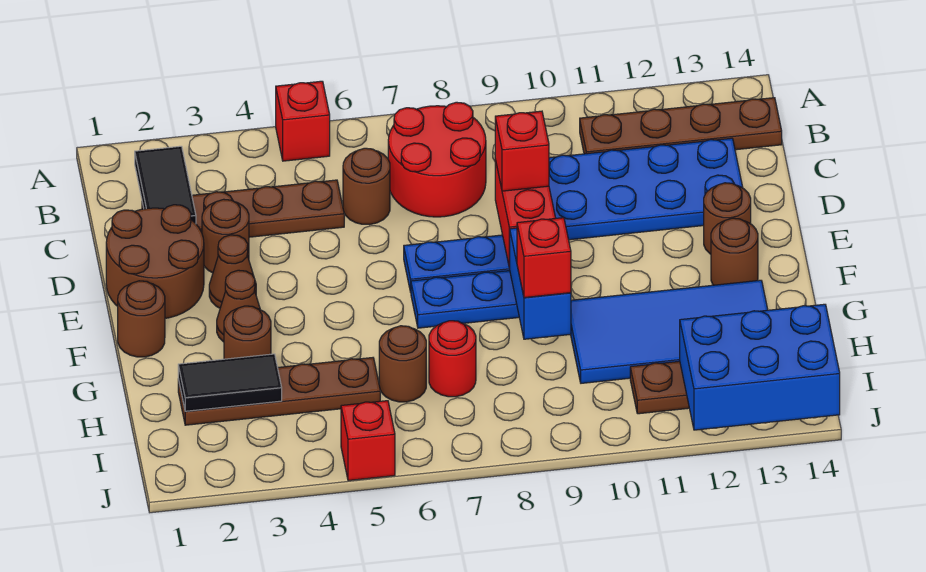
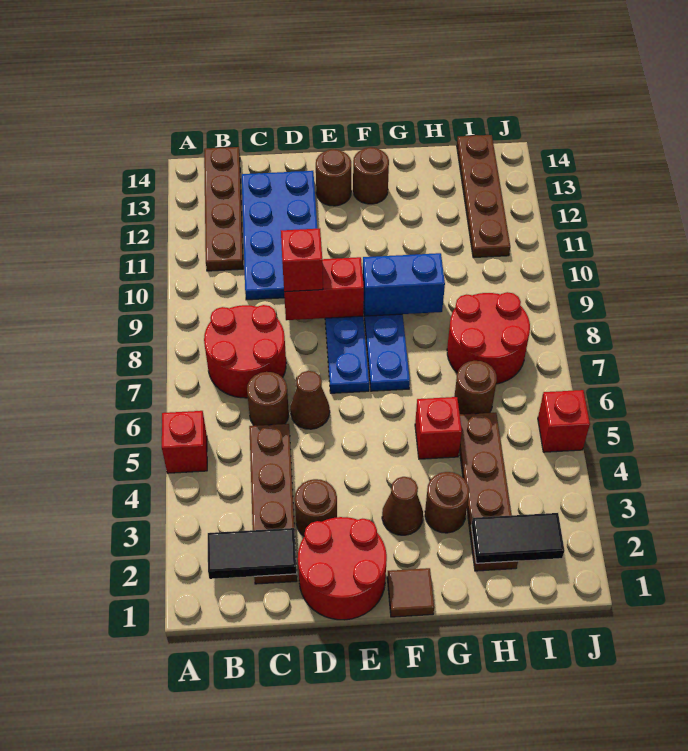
brown round brick D1:E2 level 1 -> red round brick D1:E2 level 1
brown cone E3 level 1 -> brown cone D6 level 1
brown round brick F1 level 1 -> brown tile F1 level 1
red brick G9 level 3 -> red brick G5 level 1
blue tile G10:H13 level 1 -> none
black tile H2:H3 level 2 -> black tile H2:I2 level 2
red round brick H7 level 1 -> red round brick H7:I8 level 1
blue brick I12:J14 level 2 -> none

